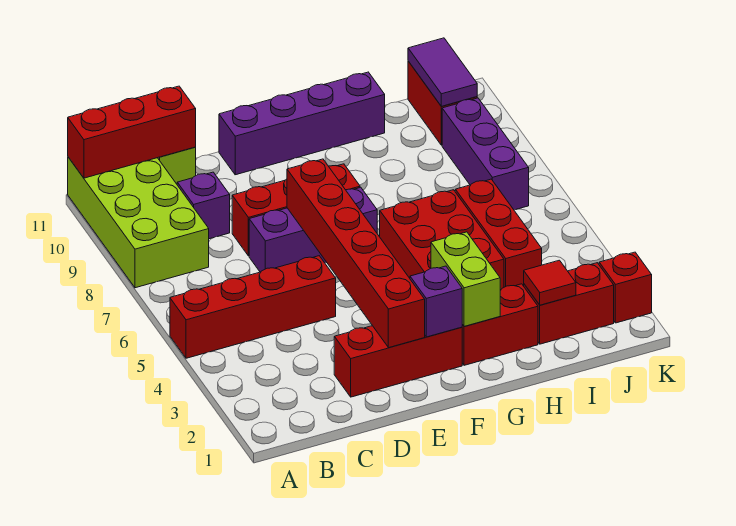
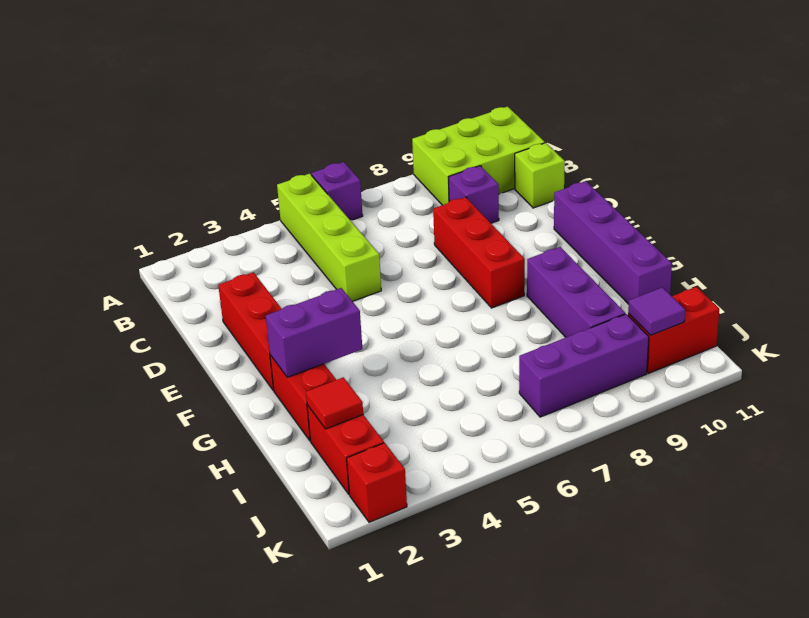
red brick A5:D5 level 1 -> lime brick A5:D5 level 1
lime brick A8:B11 level 1 -> lime brick A9:B11 level 1
red brick A11:C11 level 2 -> none
purple brick D7:F7 level 1 -> purple brick G9:I9 level 1
red brick E2:E7 level 2 -> none
purple brick F2 level 2 -> purple brick A6 level 1
lime brick G2:G3 level 2 -> purple brick G2:G3 level 2
red brick G4:H6 level 1 -> none
red brick I4:I6 level 1 -> none
purple tile J10:J11 level 2 -> purple tile J10 level 2

